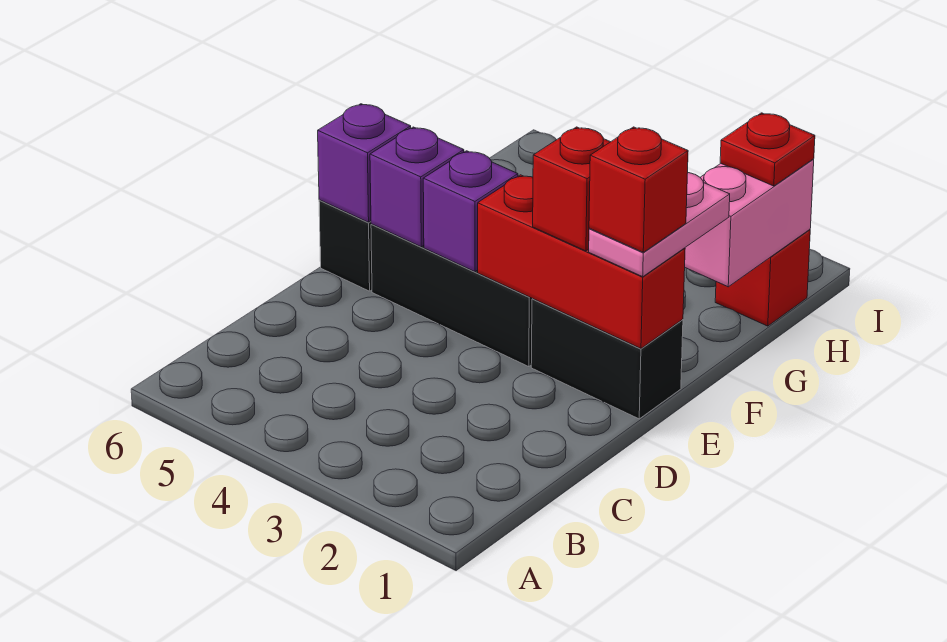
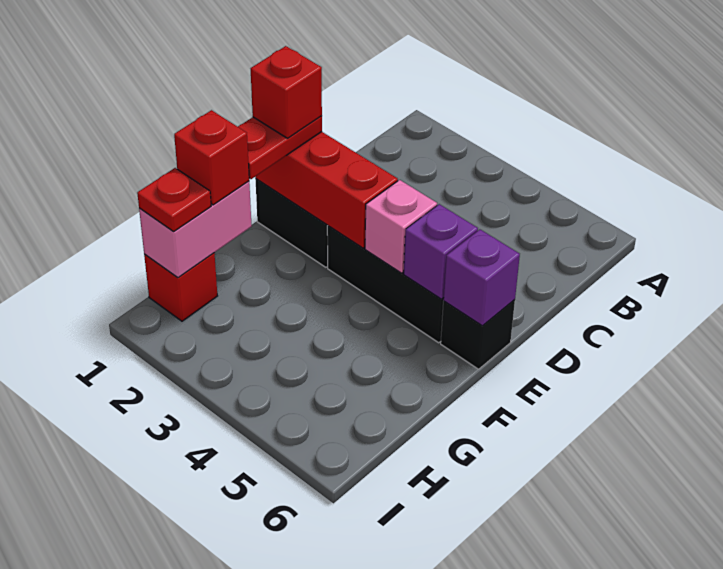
pink plate E1:F1 level 3 -> red plate E1:F1 level 3
red brick E2 level 3 -> red brick G1 level 3
purple brick E4 level 2 -> pink brick E4 level 2

